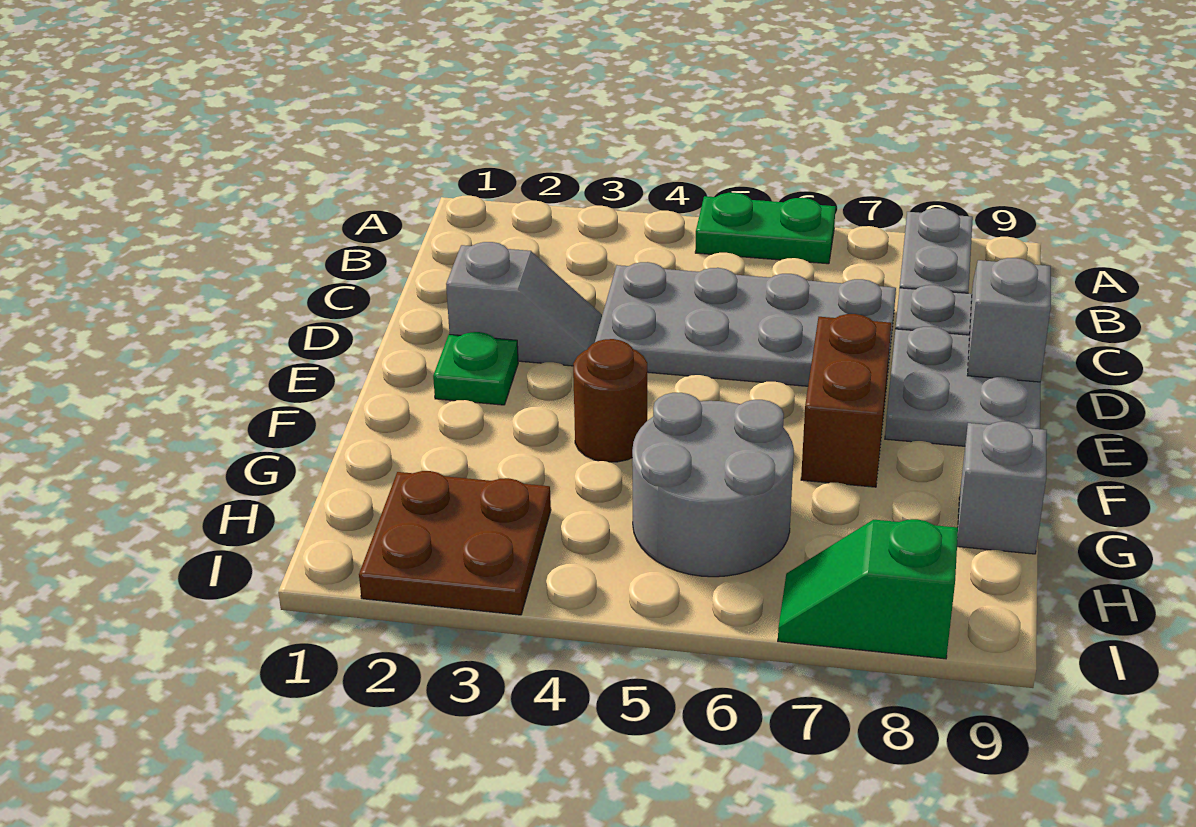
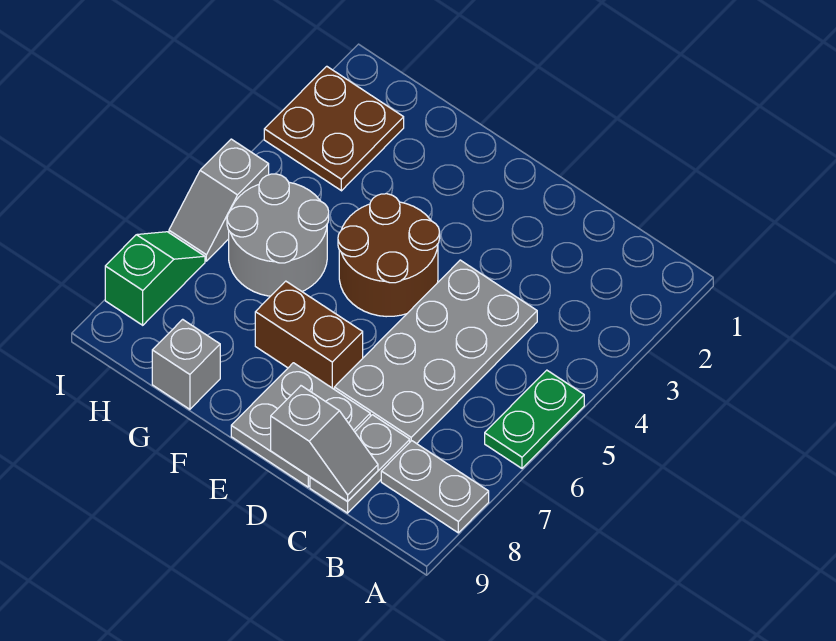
grey slope D2:D3 level 1 top 2 -> grey slope I5:I6 level 1 top 5
green plate E2 level 1 -> none
brown round brick F4 level 1 -> brown round brick E4:F5 level 1

